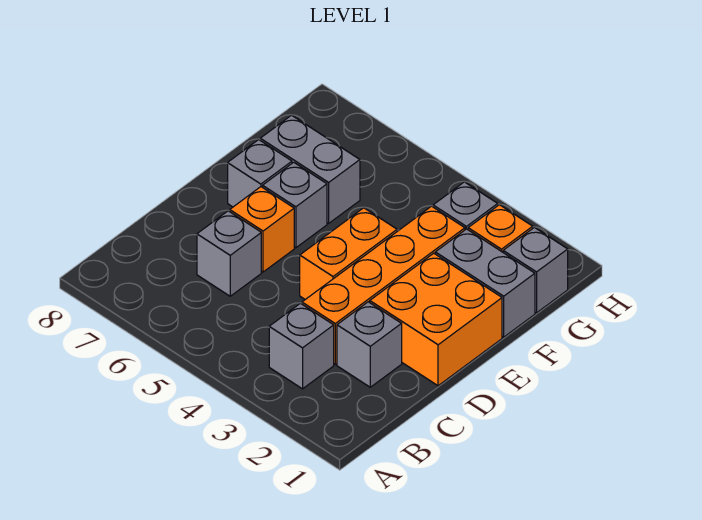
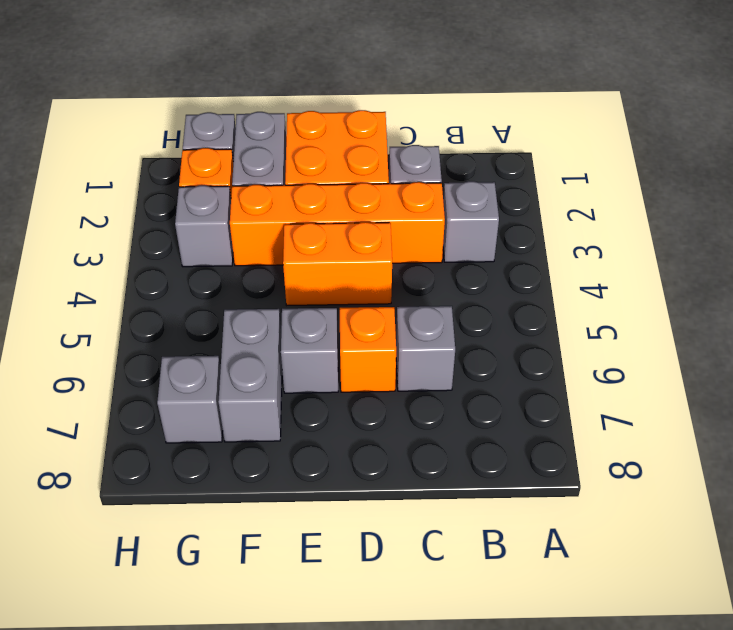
grey brick E7 level 1 -> grey brick G7 level 1

